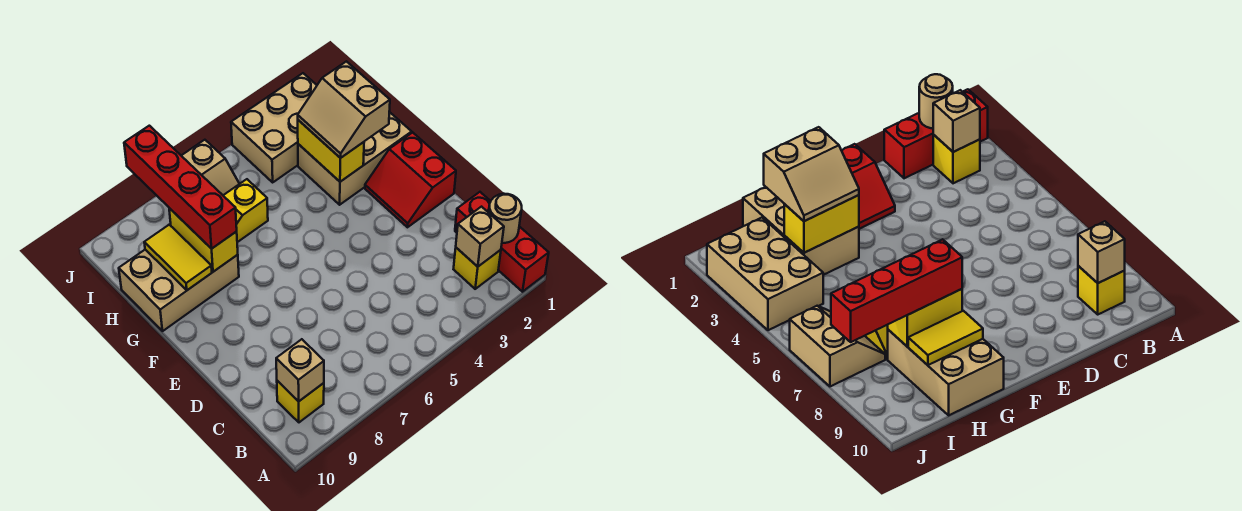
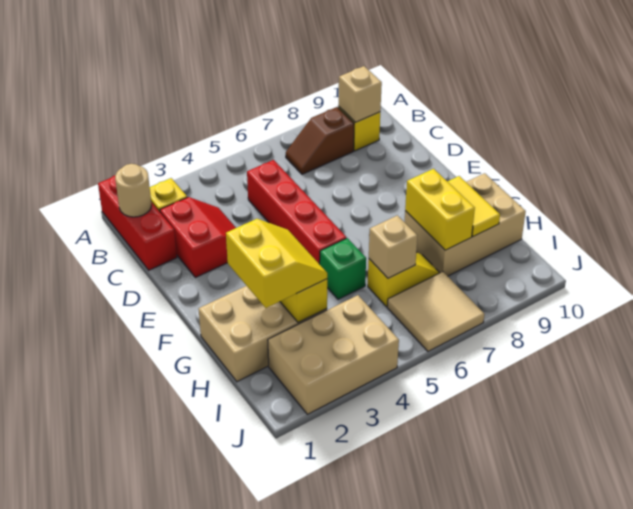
tan brick B2 level 2 -> tan brick H6 level 2
none -> brown slope B7:B8 level 1 top 8
red slope E1:F2 level 1 top 1 -> red slope C2:D3 level 1 top 2
tan slope G2:H3 level 3 top 2 -> yellow slope G2:H3 level 3 top 2
none -> green brick G5 level 1
red brick G8:J8 level 3 -> red brick C5:F5 level 1
tan slope I6:J7 level 1 top J -> tan tile I6:J7 level 1

